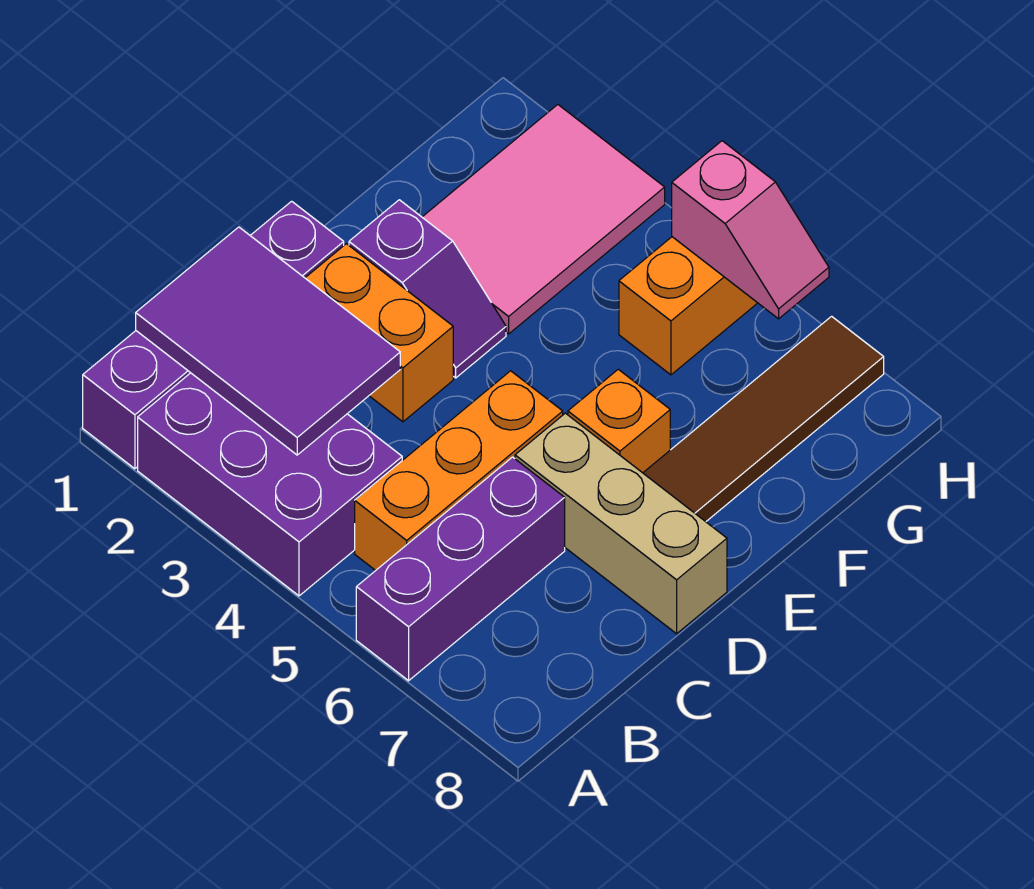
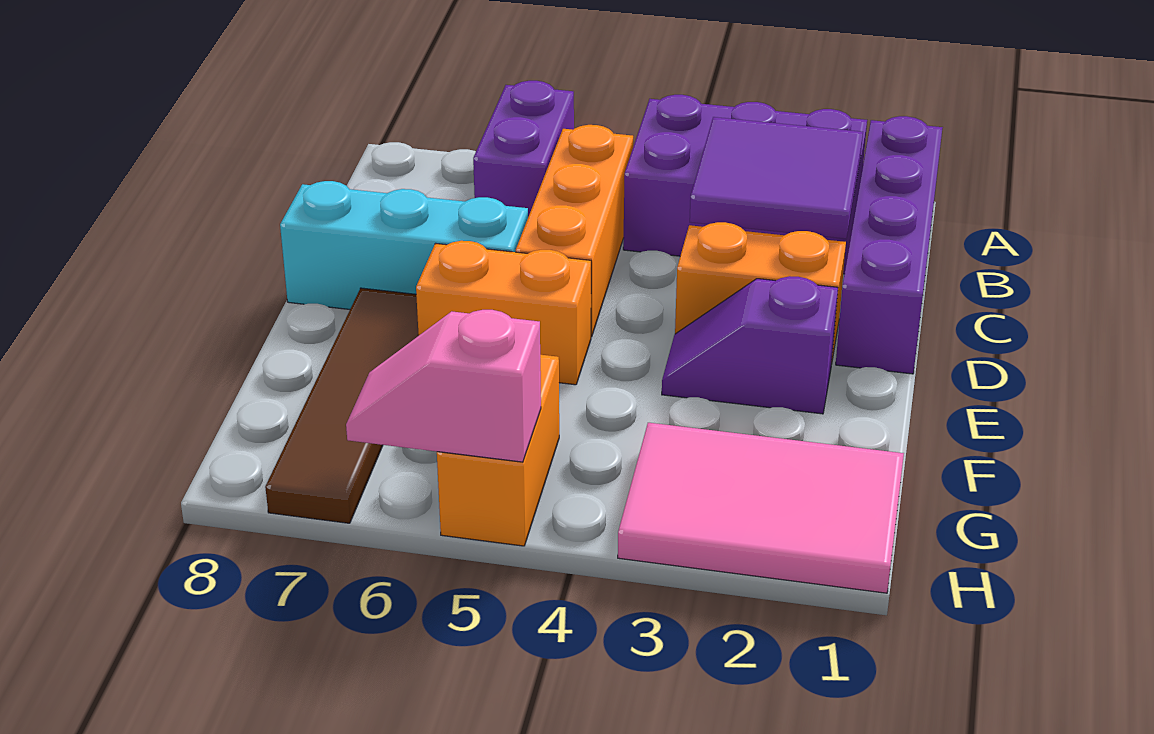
purple brick A6:C6 level 1 -> purple brick A6:B6 level 1
purple tile B1:C3 level 2 -> purple tile B2:C3 level 2
tan brick D6:D8 level 1 -> cyan brick D6:D8 level 1
orange brick E6 level 1 -> orange brick E5:E6 level 1
pink tile F2:H3 level 1 -> pink tile G1:H3 level 1

